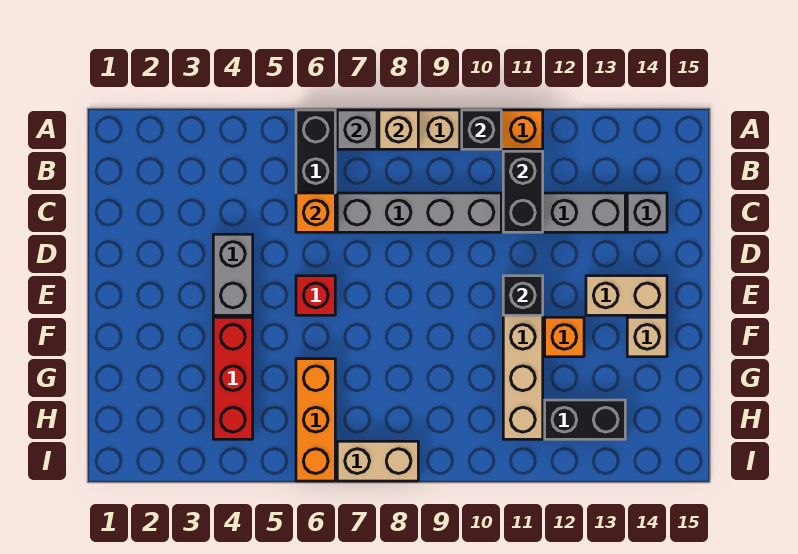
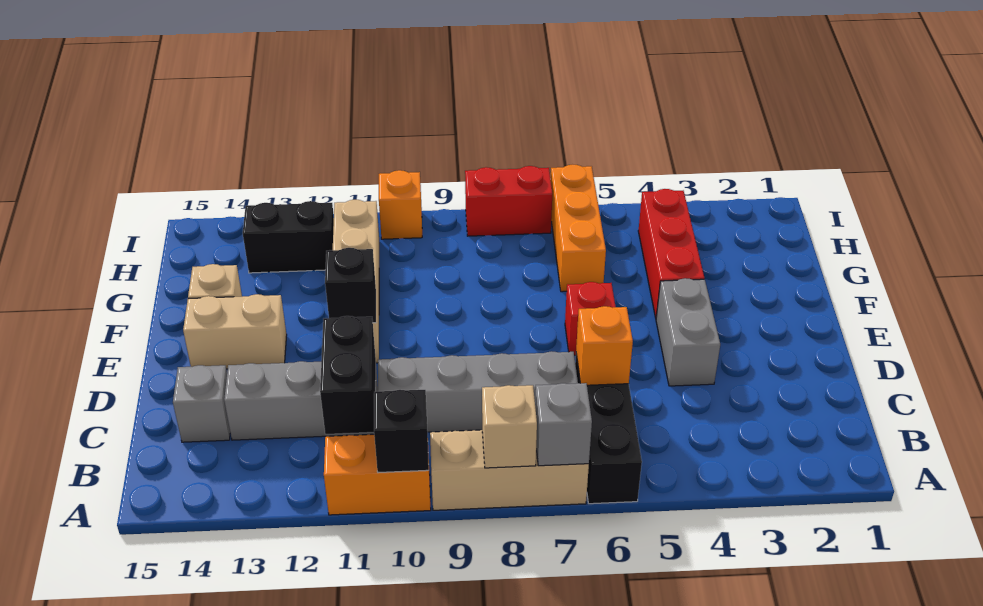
orange brick F12 level 1 -> orange brick I10 level 1
tan brick I7:I8 level 1 -> red brick I7:I8 level 1

